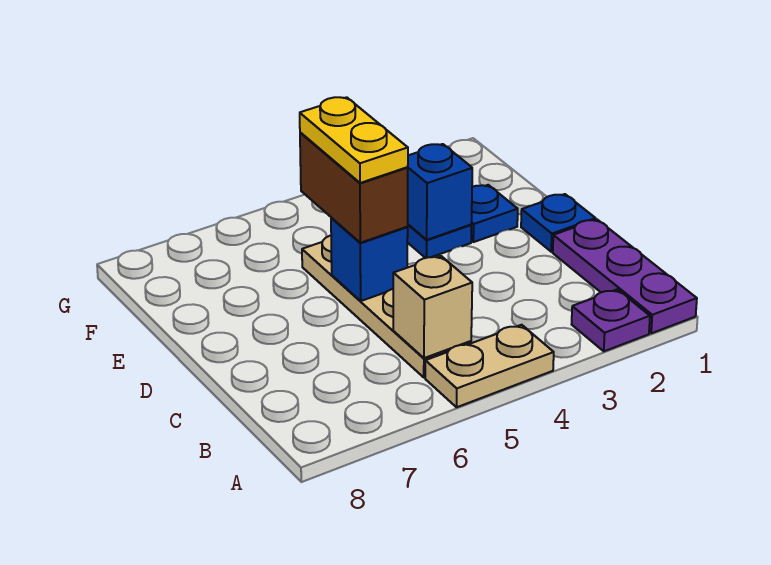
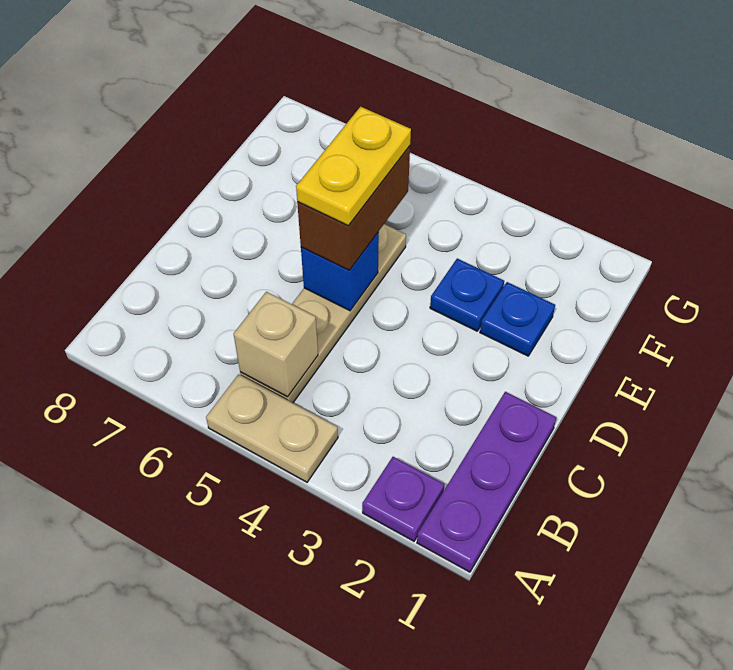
blue plate D1 level 1 -> none
blue brick E3 level 2 -> none

